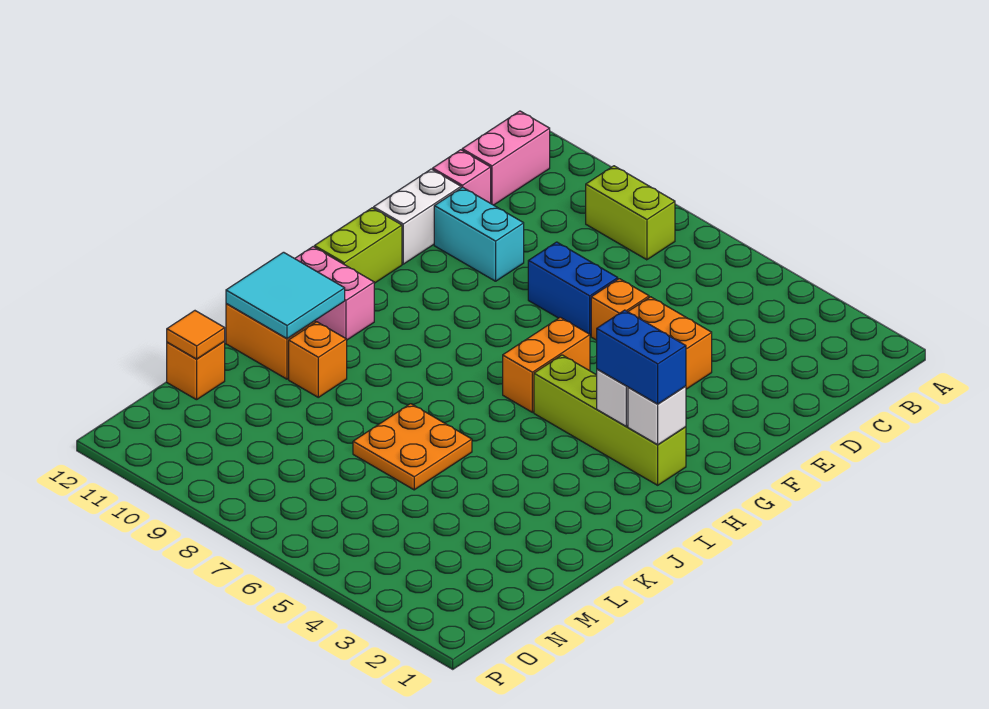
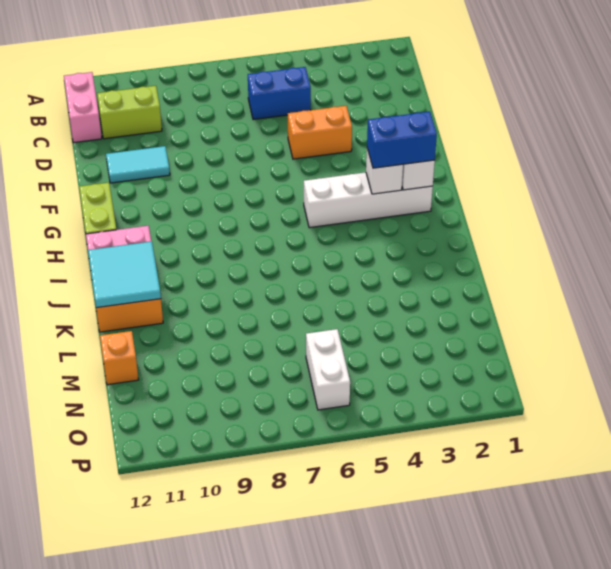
lime brick B8:B9 level 1 -> lime brick C10:C11 level 1
pink brick D12 level 1 -> none
orange brick E6 level 1 -> none
blue brick E7:E8 level 1 -> blue brick C5:C6 level 1
cyan brick E10:E11 level 1 -> cyan tile E10:E11 level 1
white brick E12:F12 level 1 -> white brick N6:O6 level 1
orange brick G6:H6 level 1 -> none
lime brick H2:H5 level 1 -> white brick H2:H5 level 1
orange plate K6:L7 level 1 -> none
orange brick K10 level 1 -> none
orange tile M12 level 2 -> none

